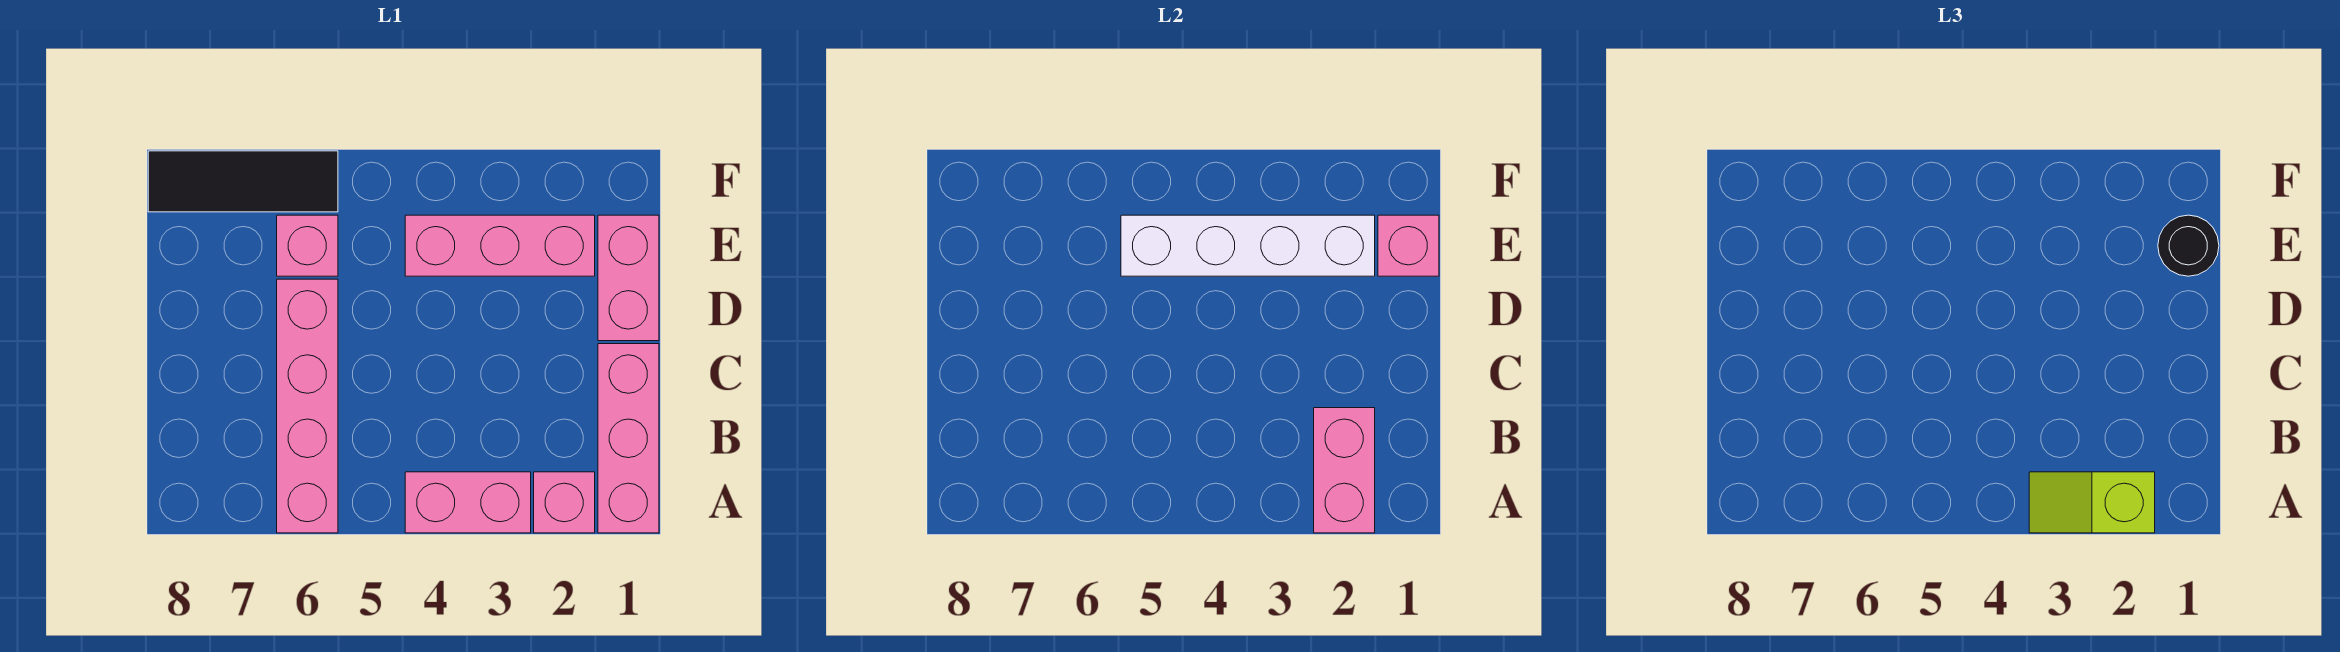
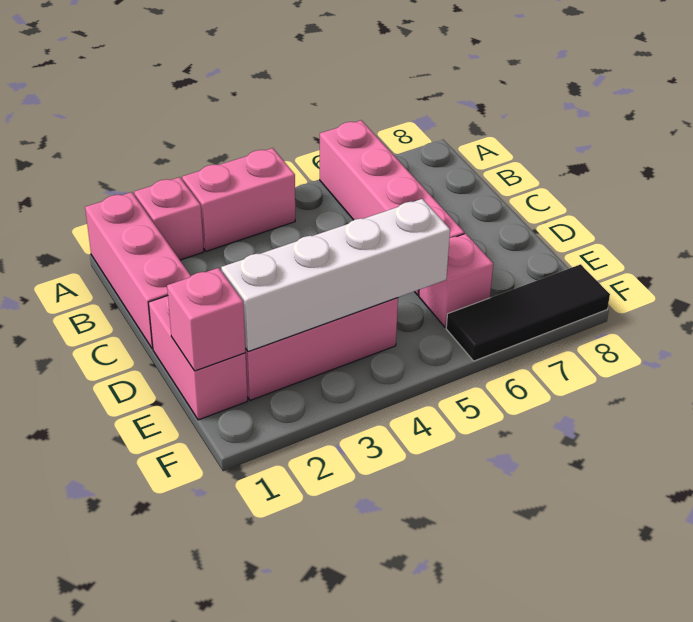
pink brick A2:B2 level 2 -> none
lime slope A2:A3 level 3 top 2 -> none
black round brick E1 level 3 -> none

